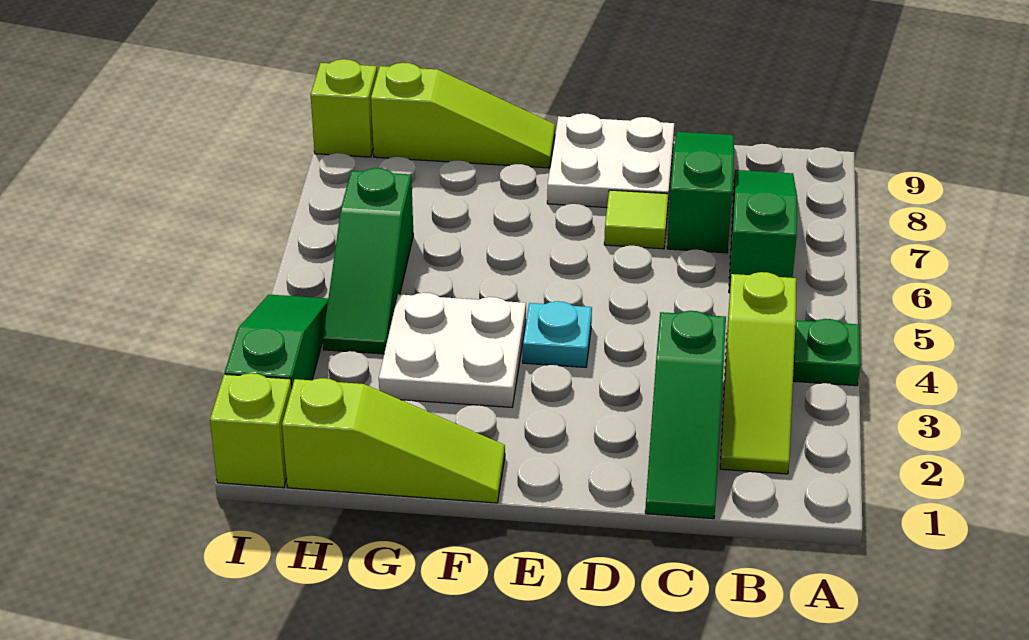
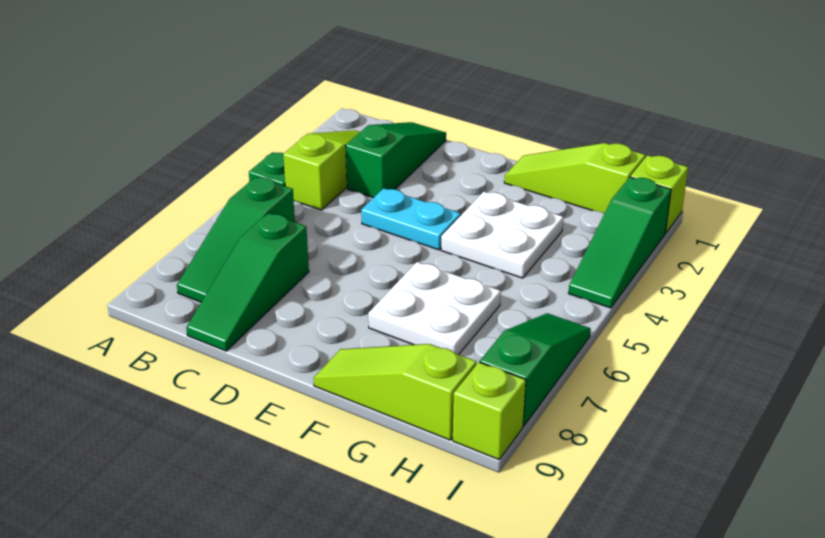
lime tile D7 level 1 -> none
white plate D8:E9 level 1 -> white plate F6:G7 level 1
cyan plate E4 level 1 -> cyan plate D4:E4 level 1
green slope H4:H6 level 1 top 6 -> green slope I6:I8 level 1 top 8

